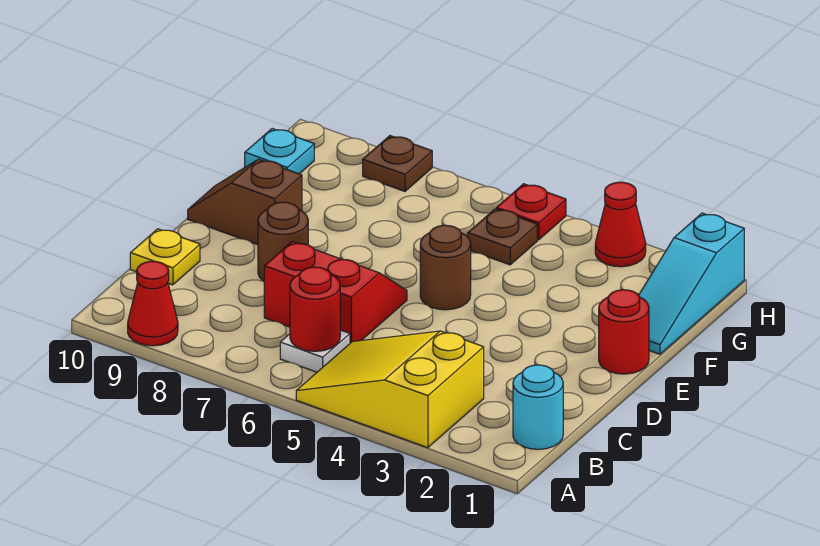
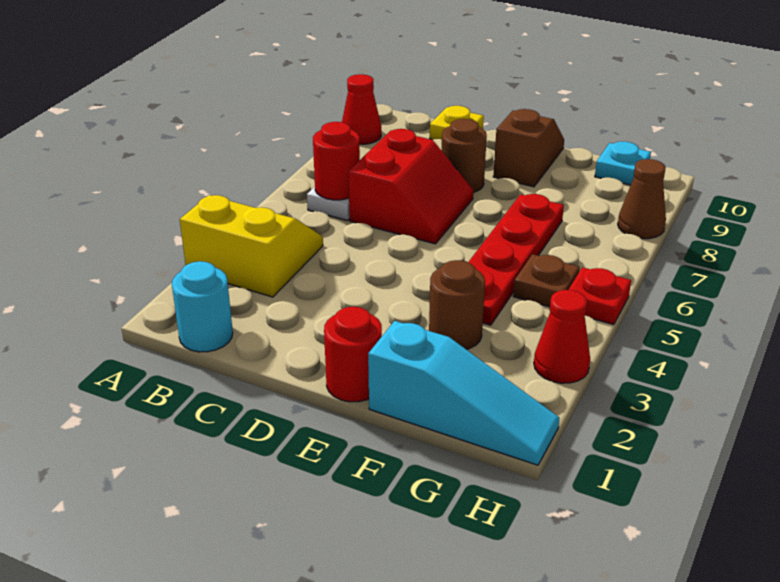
yellow slope A3:B5 level 1 top 3 -> yellow slope A3:B4 level 1 top 3
brown round brick E5 level 1 -> brown round brick F3 level 1
cyan slope F1:H1 level 1 top H -> cyan slope F1:H1 level 1 top F
none -> red plate F4:F7 level 1
brown plate H8 level 1 -> brown cone H8 level 1

